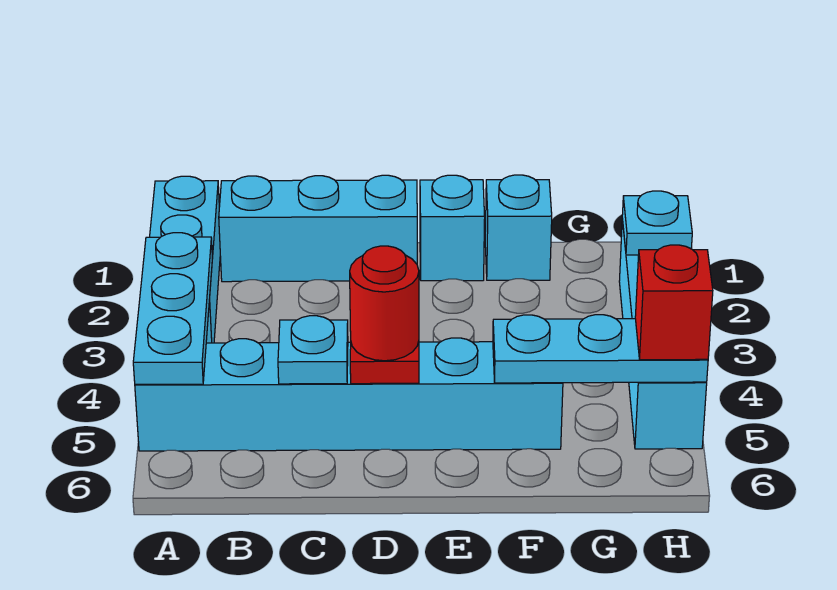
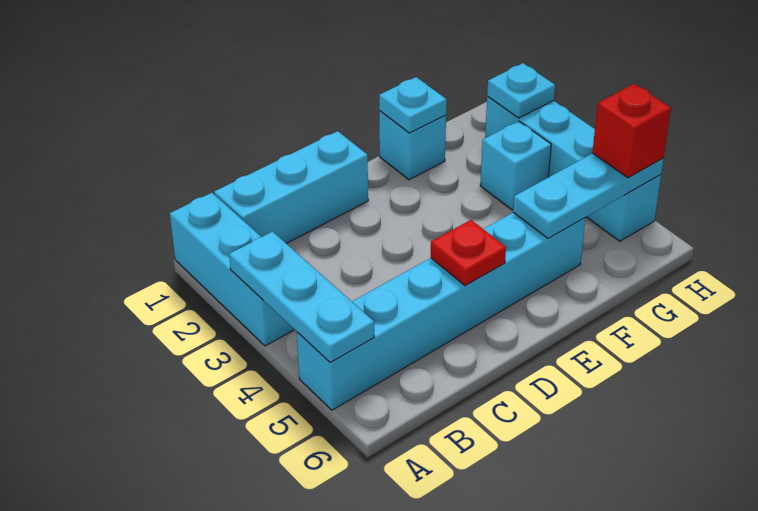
cyan plate C5 level 2 -> cyan plate F1 level 2
red round brick D5 level 3 -> none
cyan brick E1 level 1 -> cyan brick G3 level 1

